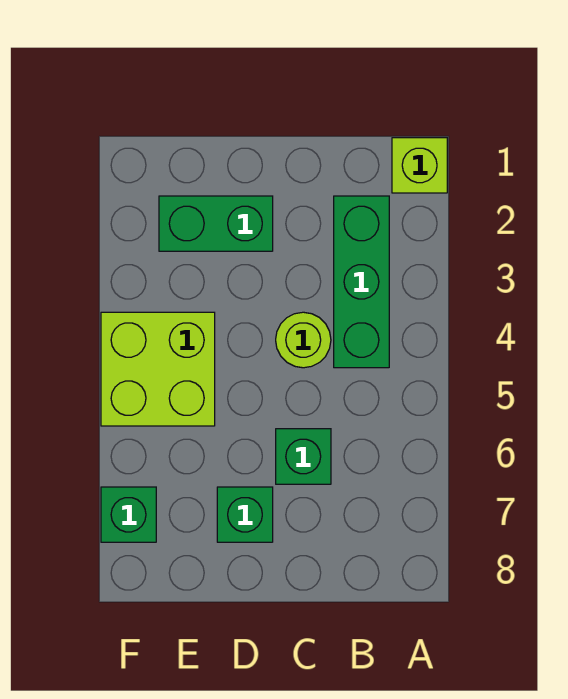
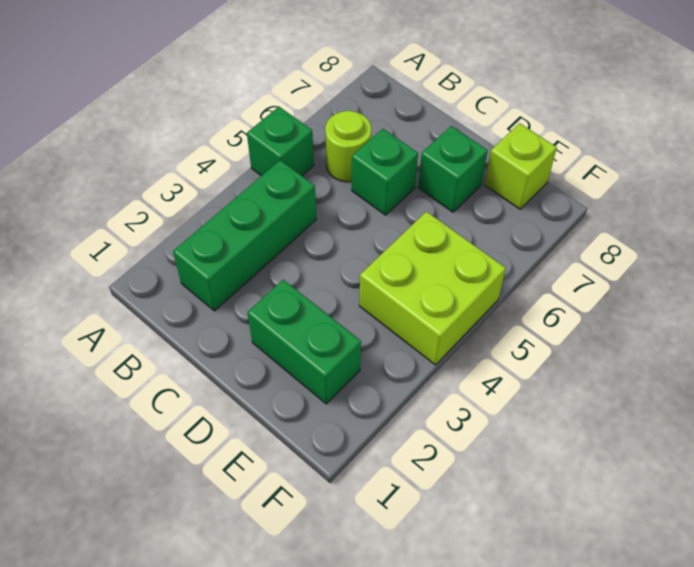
lime brick A1 level 1 -> lime brick E8 level 1
lime round brick C4 level 1 -> lime round brick B6 level 1
green brick F7 level 1 -> green brick A5 level 1

